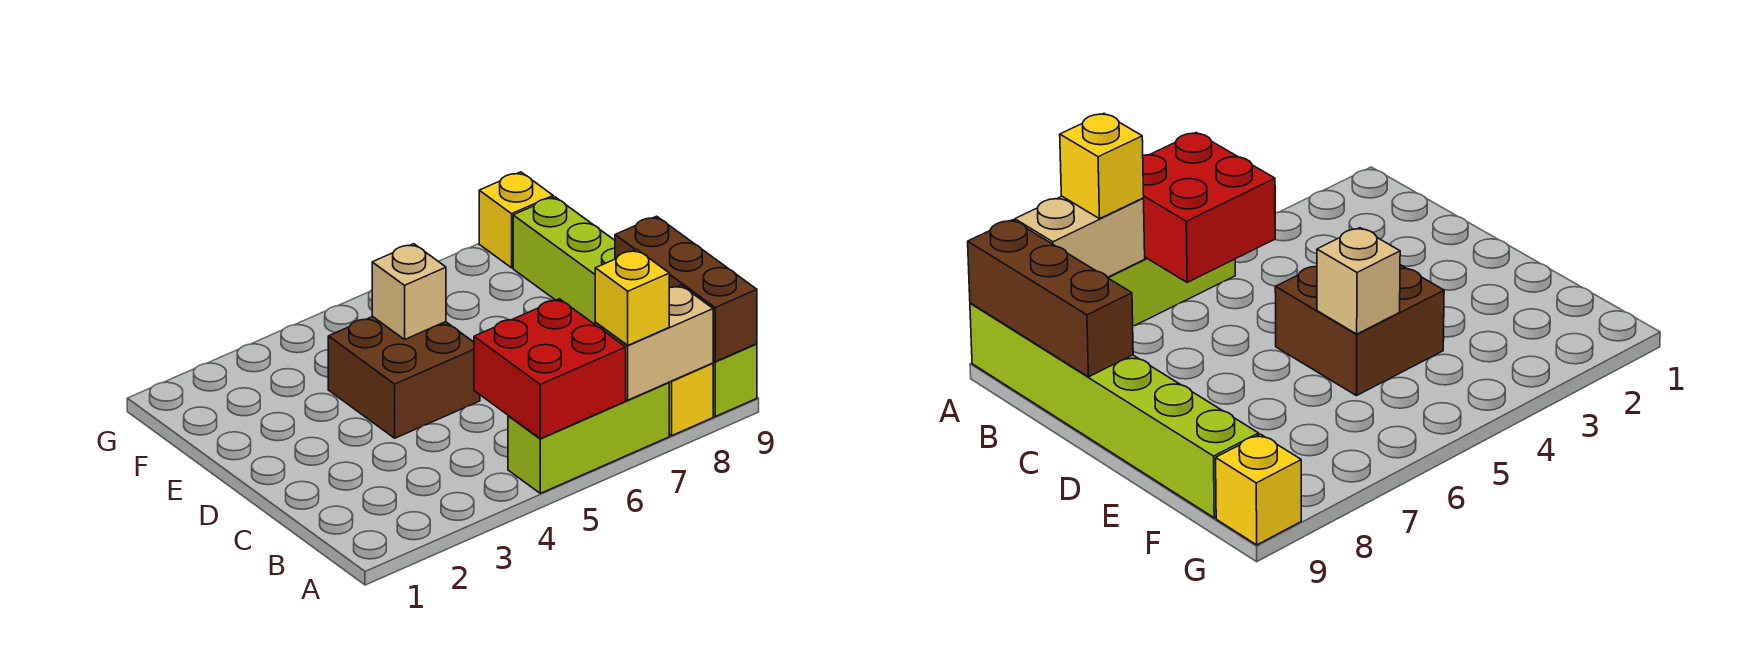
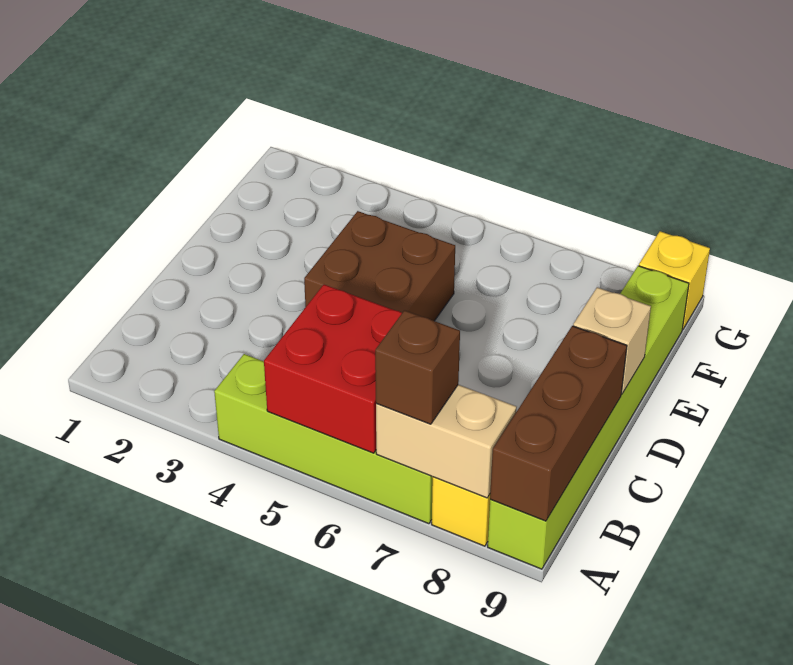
lime brick A5:A7 level 1 -> lime brick A4:A7 level 1
yellow brick A7 level 3 -> brown brick A7 level 3
tan brick E5 level 2 -> tan brick D9 level 2

